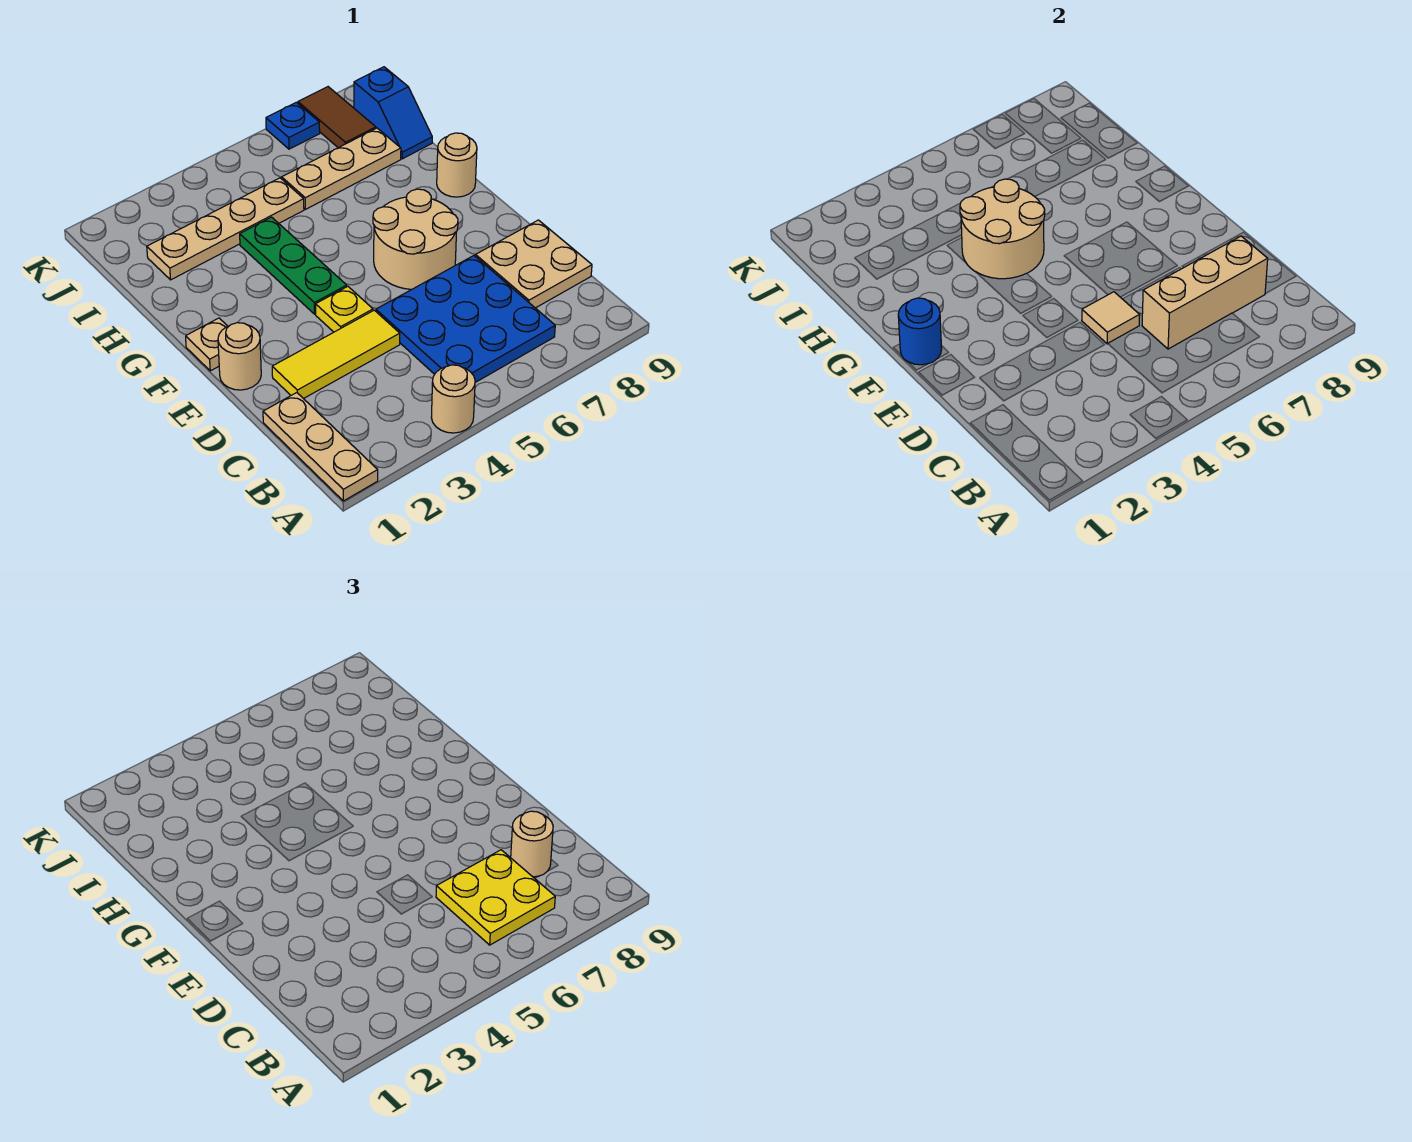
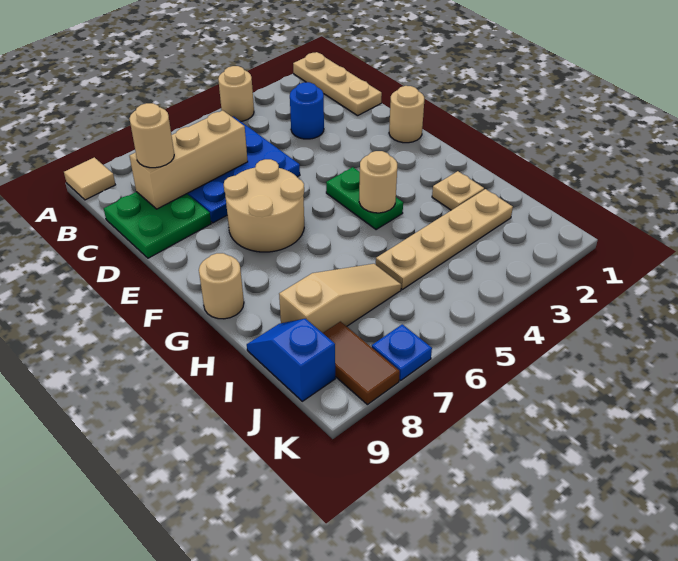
yellow plate B6:C7 level 3 -> none
tan plate C8:D9 level 1 -> green plate C8:D9 level 1
yellow tile D2:D4 level 1 -> none
tan tile D5 level 2 -> tan tile A9 level 1
yellow plate E4 level 1 -> none
tan plate F1 level 1 -> tan plate H2 level 1
blue round brick F1 level 2 -> blue round brick C3 level 1
green plate F4:H4 level 1 -> green plate F4:G4 level 1
tan round brick G4:H5 level 2 -> tan round brick G4 level 2
tan plate I6:I8 level 1 -> tan slope I6:I8 level 1 top 8

